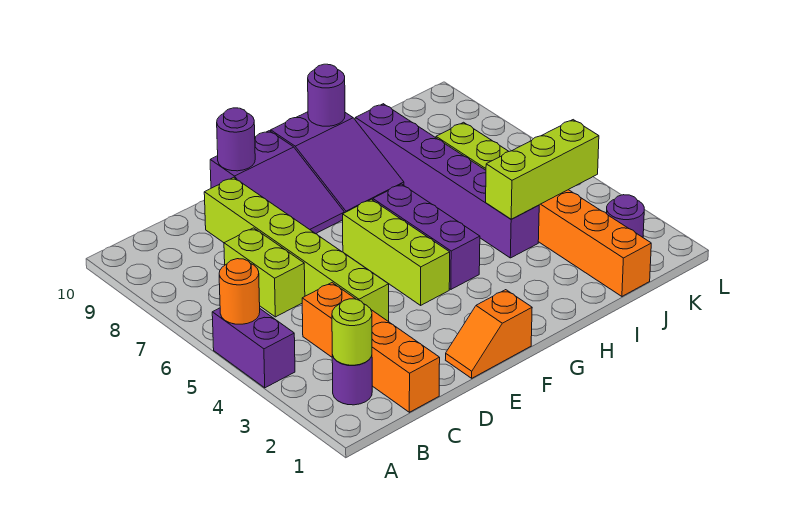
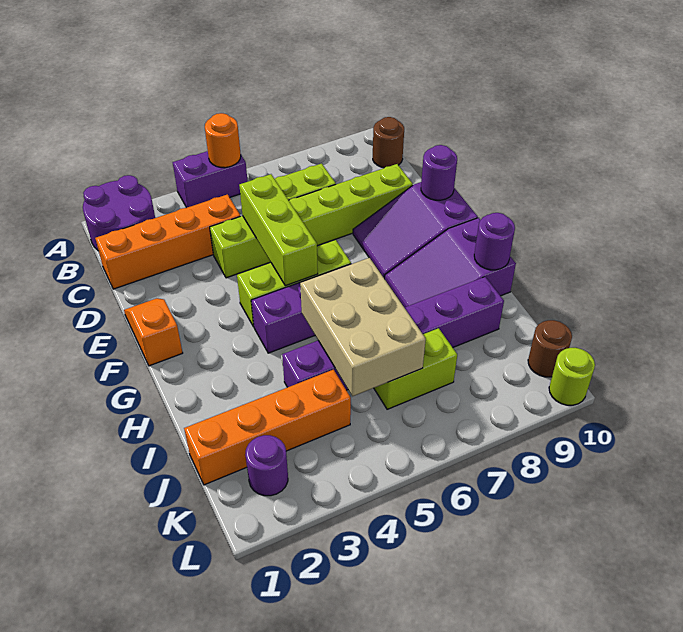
purple round brick B2 level 1 -> purple round brick A1:B2 level 1
lime round brick B2 level 2 -> lime round brick L10 level 1
none -> brown round brick B10 level 1
none -> tan brick H5:J6 level 2
lime brick I4:K4 level 2 -> lime brick D5:F5 level 2
none -> brown round brick K10 level 1

